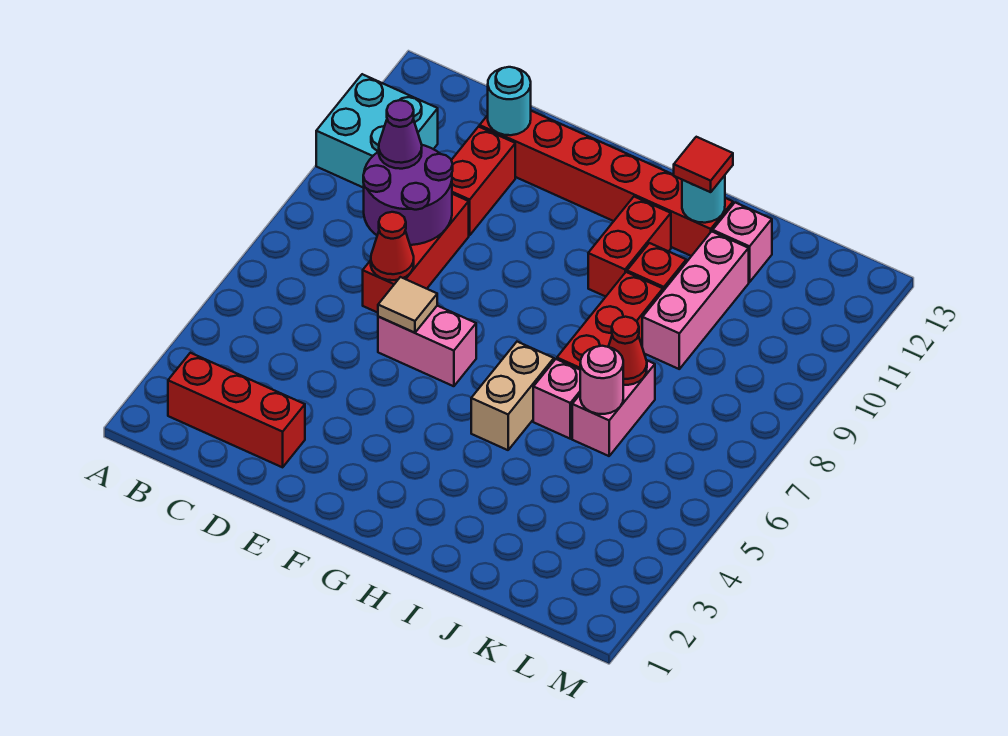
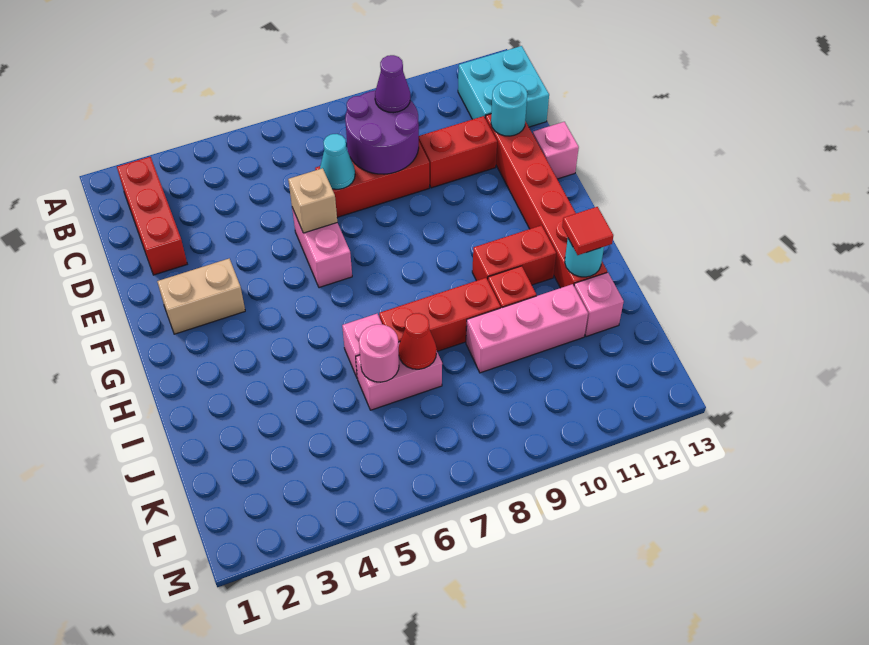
cyan brick A10:B11 level 1 -> cyan brick B12:C13 level 1
red cone D7 level 2 -> cyan cone D7 level 2
tan tile E6 level 2 -> tan brick E6 level 2
none -> pink brick E13 level 1
tan brick H5:H6 level 1 -> tan brick F2:F3 level 1

